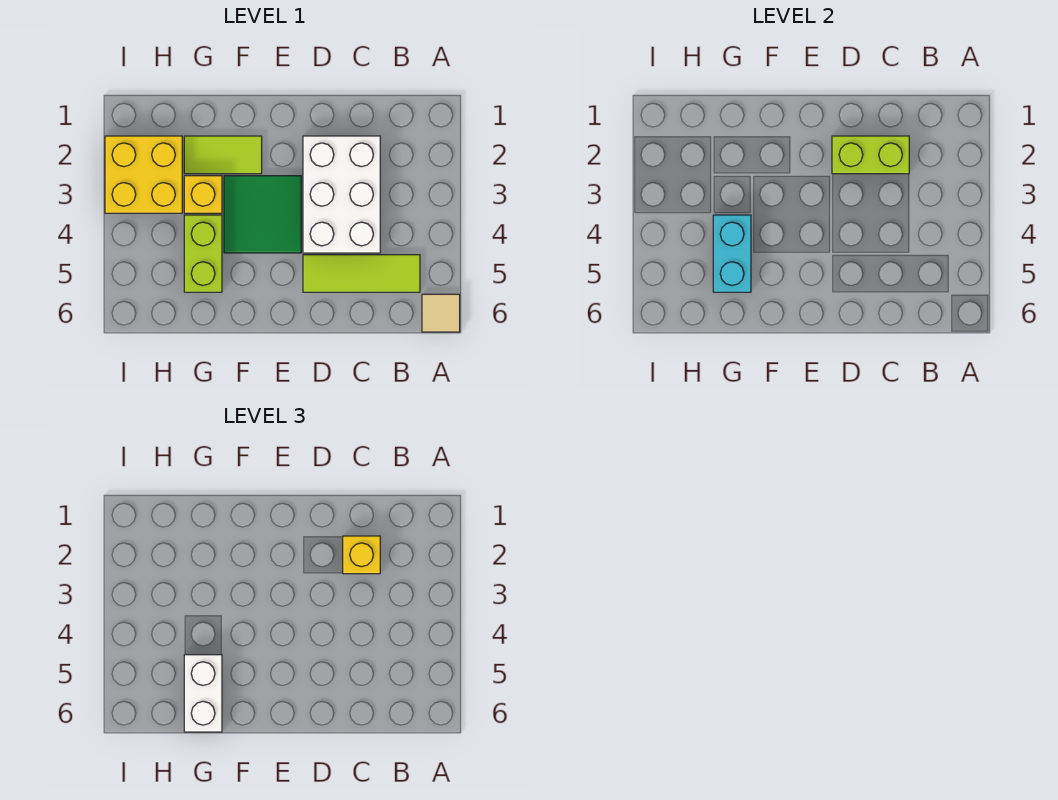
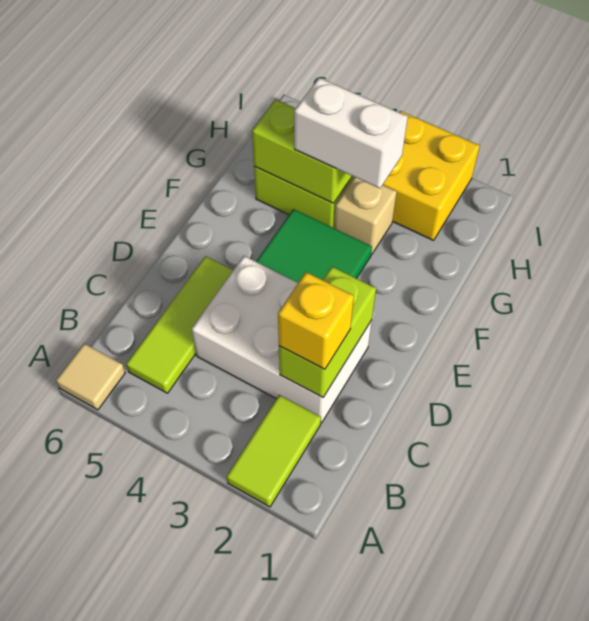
lime tile F2:G2 level 1 -> lime tile A2:B2 level 1
yellow brick G3 level 1 -> tan brick G3 level 1
cyan brick G4:G5 level 2 -> lime brick G4:G5 level 2
white brick G5:G6 level 3 -> white brick G3:G4 level 3

